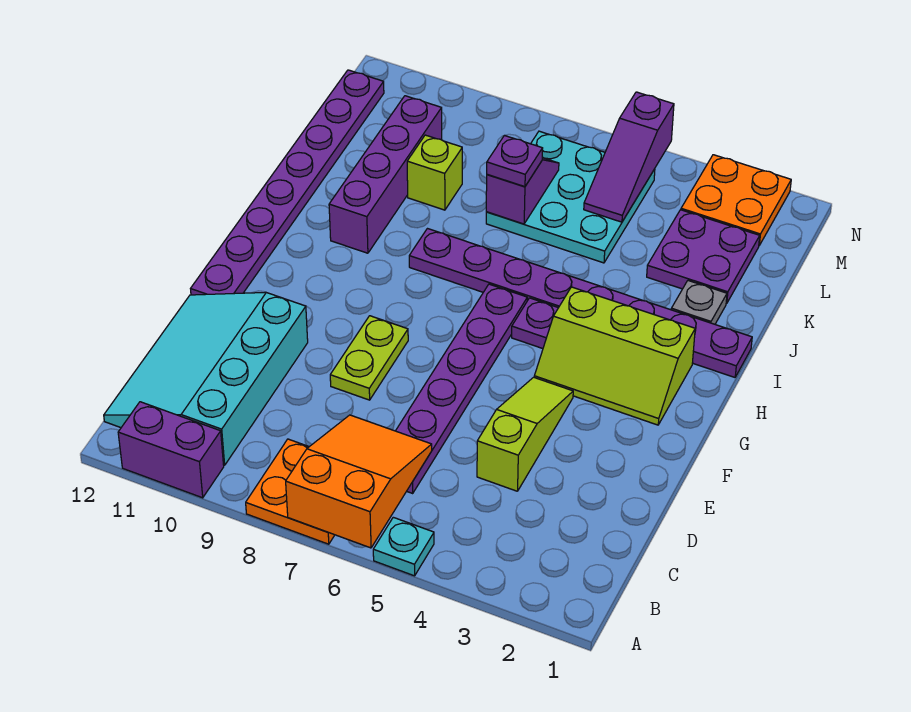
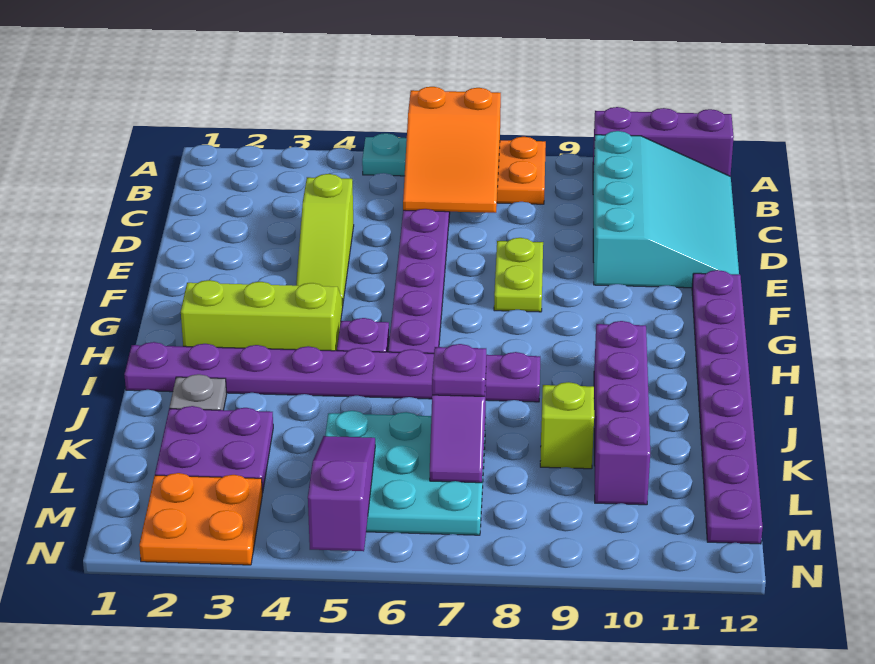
purple brick A10:A11 level 1 -> purple brick A10:A12 level 1

